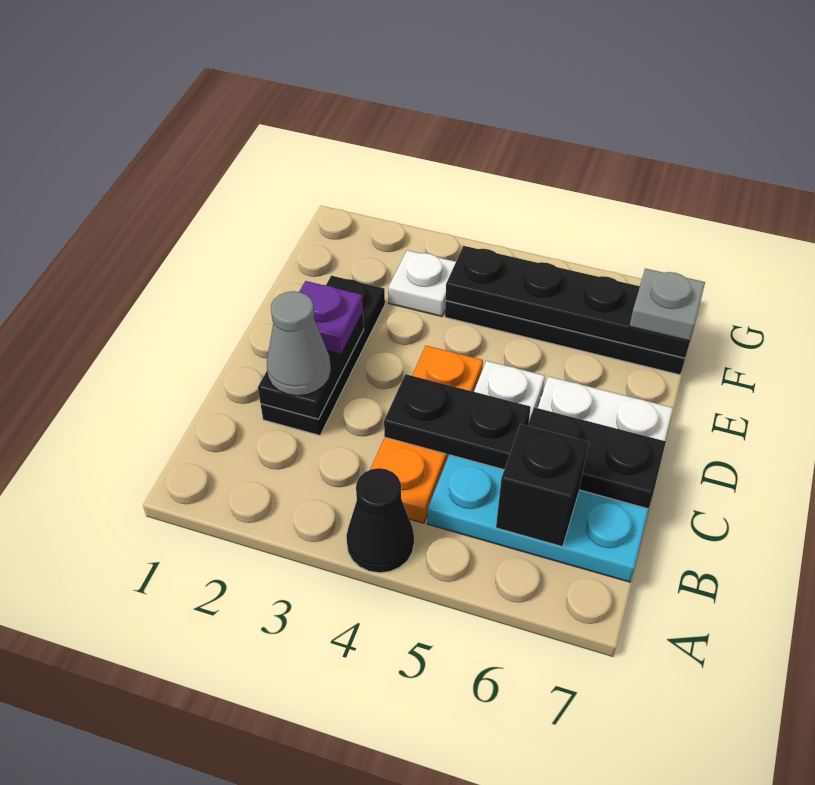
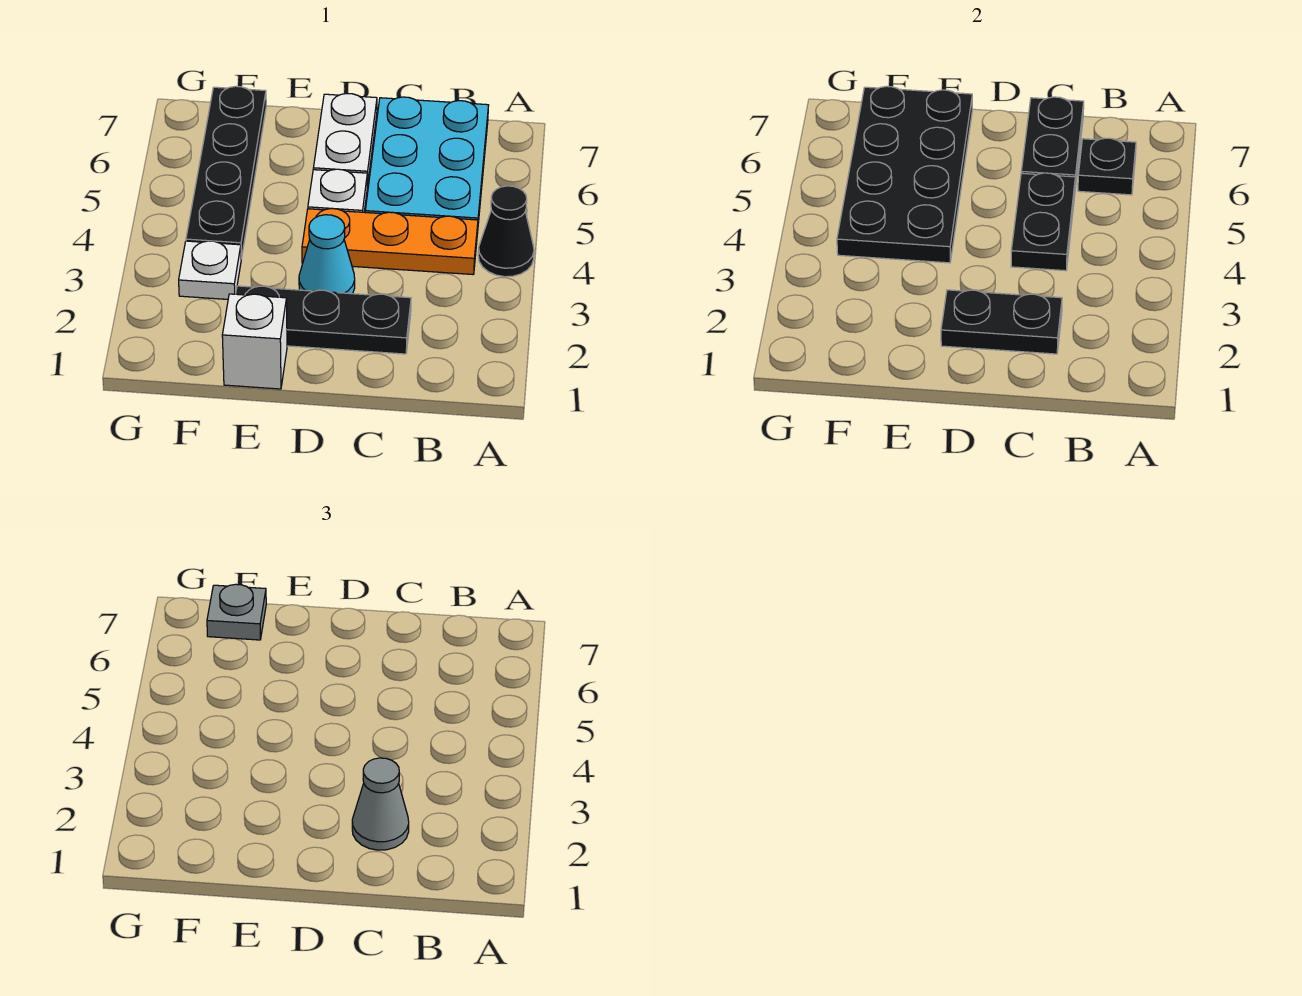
black brick B6 level 2 -> black plate B6 level 2
purple plate D2 level 3 -> none
none -> cyan cone D3 level 1
none -> white brick E1 level 1
black plate F4:F7 level 2 -> black plate E4:F7 level 2

